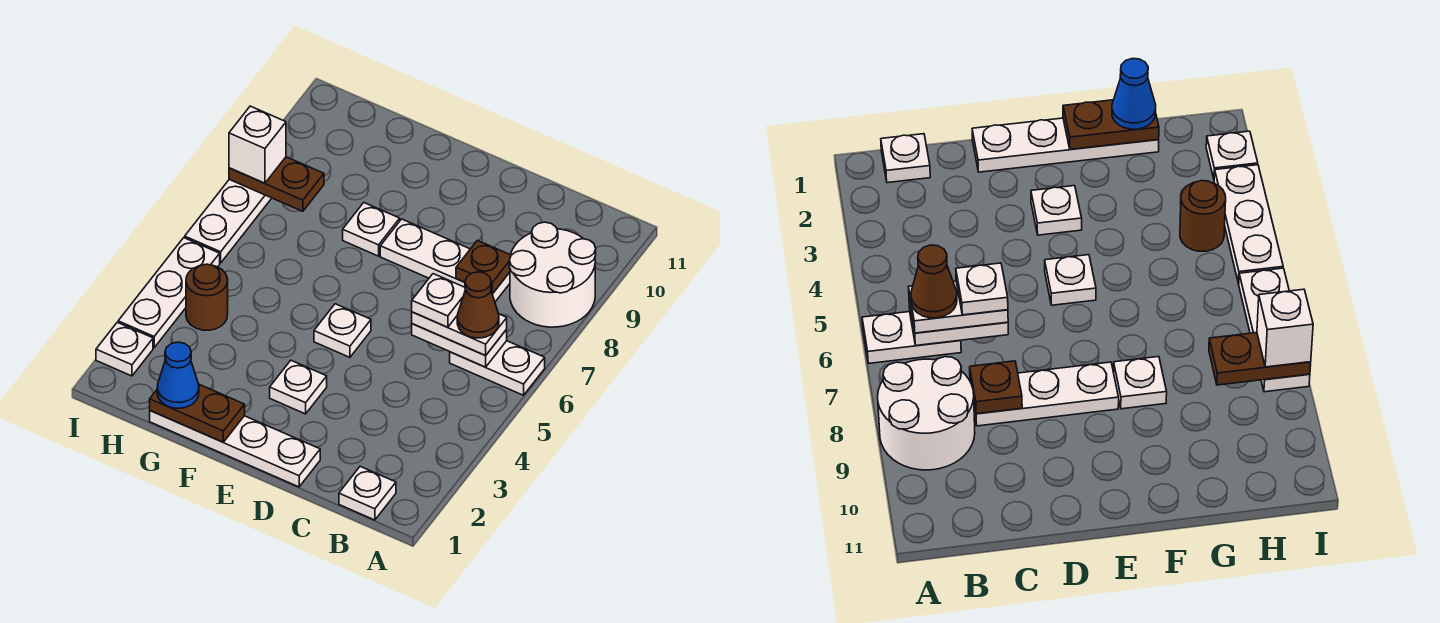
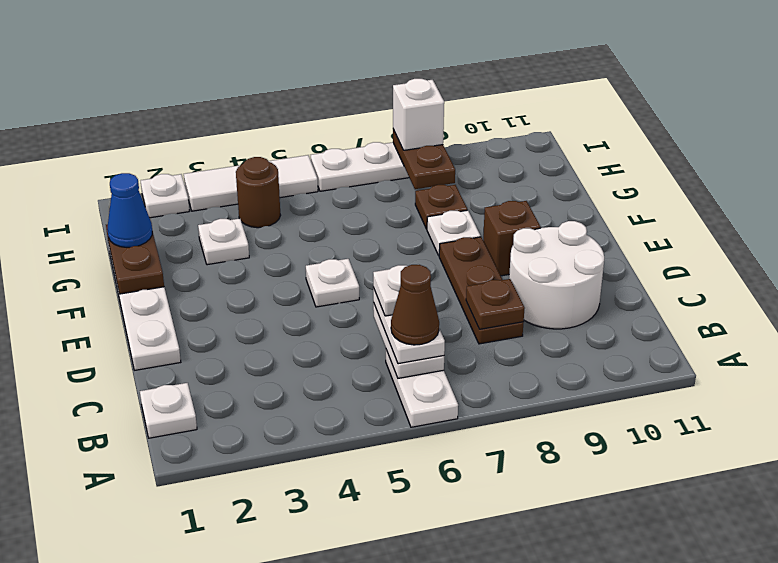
white round brick A8:B9 level 1 -> white round brick C9:D10 level 1
white plate C8:E8 level 1 -> brown plate C8:E8 level 1
white plate E3 level 1 -> white plate G3 level 1
none -> brown brick E9 level 1
none -> brown plate G8 level 1
white plate I3:I5 level 1 -> white tile I3:I5 level 1

